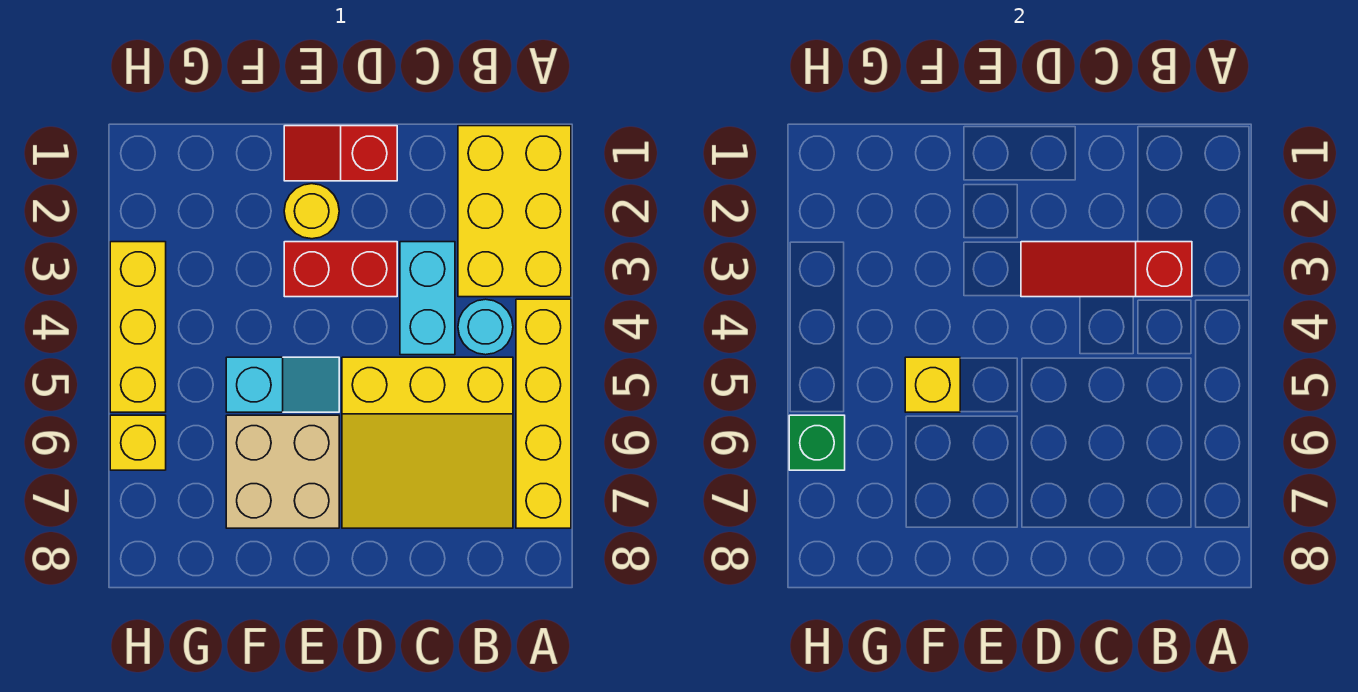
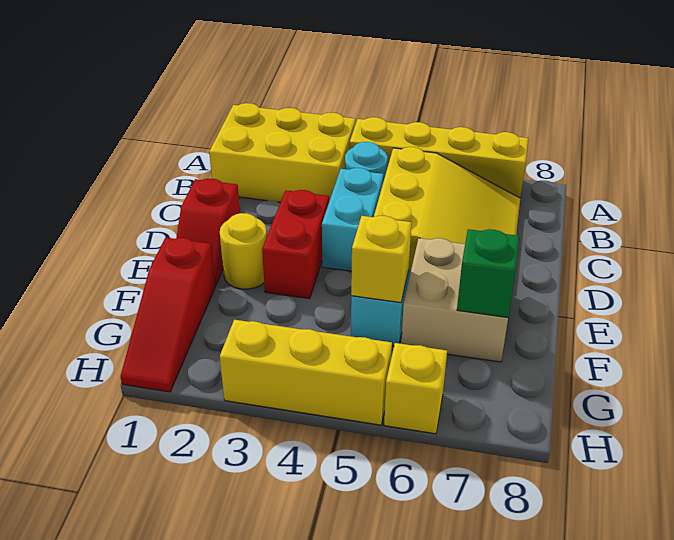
red slope B3:D3 level 2 top B -> red slope F1:H1 level 1 top F
cyan brick C3:C4 level 1 -> cyan brick C4:D4 level 1
green brick H6 level 2 -> green brick F7 level 2

